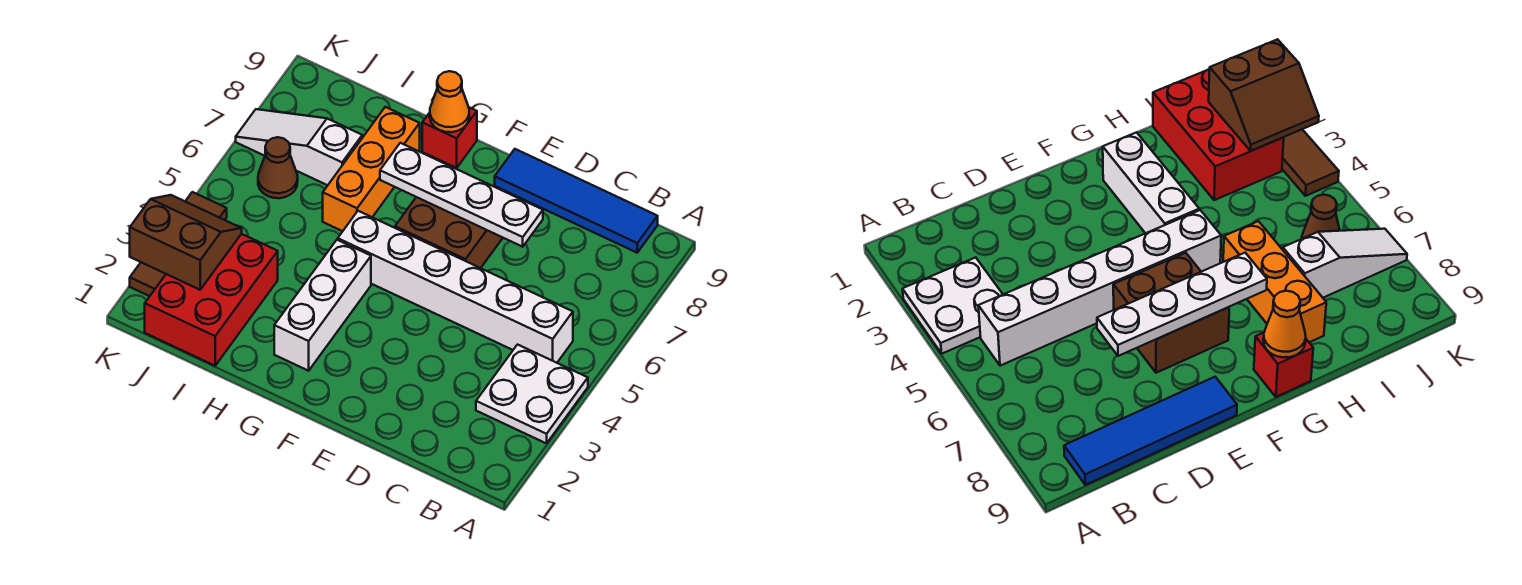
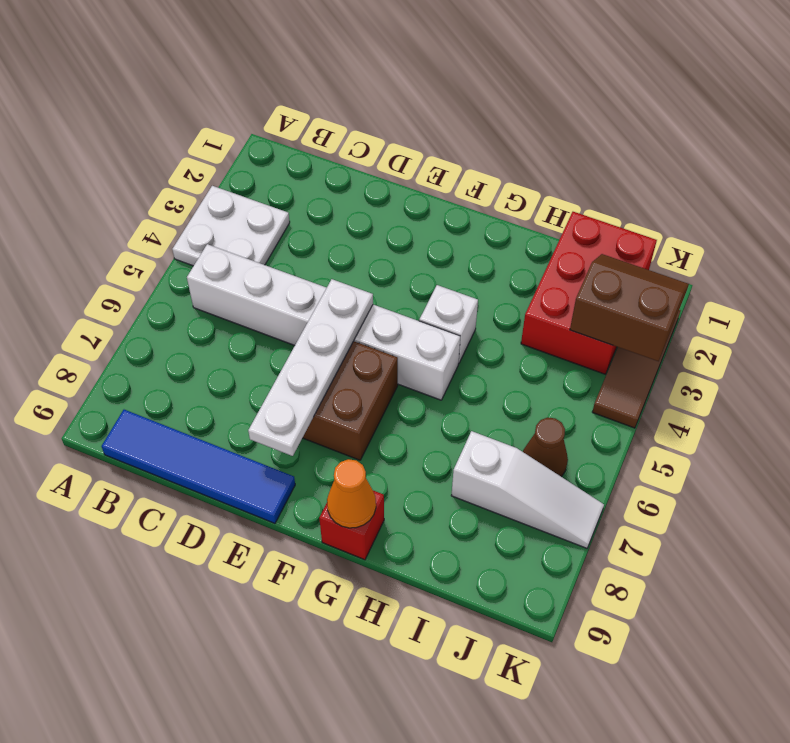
white plate D7:G7 level 2 -> white plate E5:E8 level 2
white brick G2:G4 level 1 -> white brick G4 level 1
orange brick H6:H8 level 1 -> none
brown slope J2:K3 level 2 top 2 -> brown slope J2:K3 level 2 top 3

